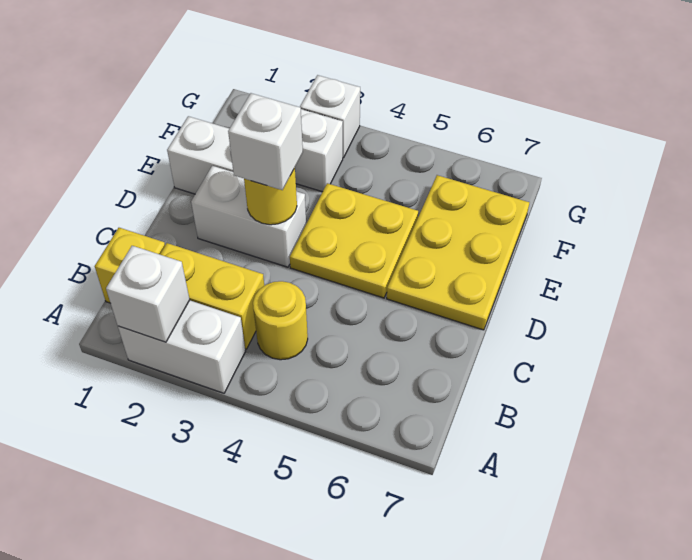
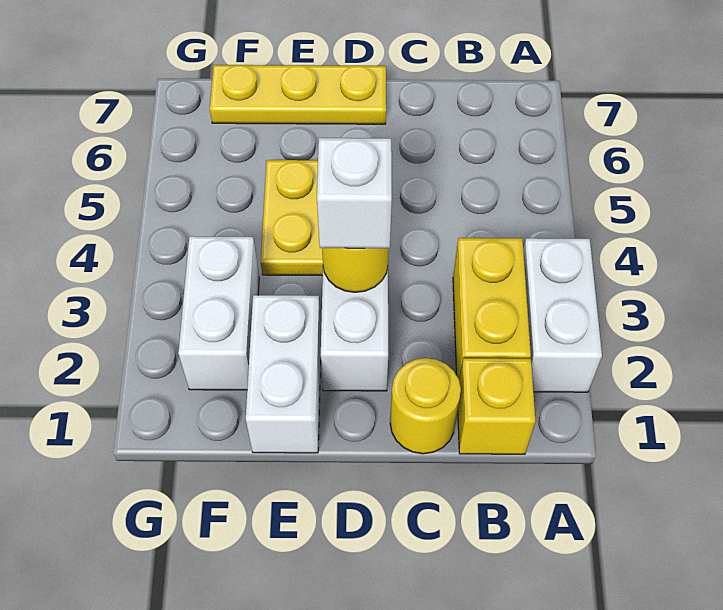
white brick A2 level 2 -> none
yellow round brick B4 level 1 -> yellow round brick C1 level 1
yellow plate D6:F7 level 1 -> yellow plate D7:F7 level 1
white brick G3 level 1 -> none

